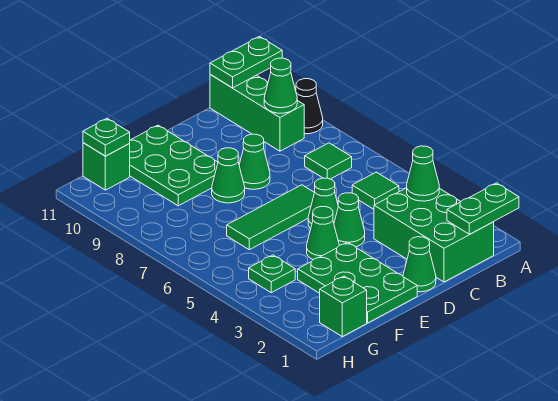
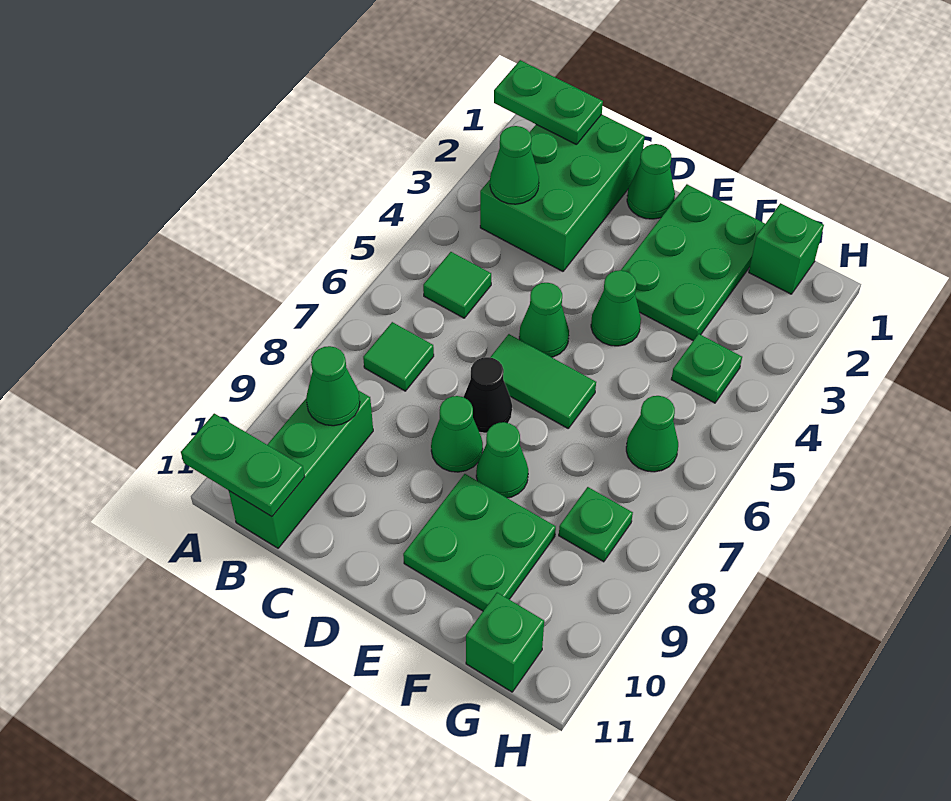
black cone A9 level 1 -> black cone D7 level 1
green cone D4 level 1 -> green cone G6 level 1
green tile D6:F6 level 1 -> green tile D6:E6 level 1
green plate E9:F11 level 1 -> green plate E9:F10 level 1
green plate G11 level 2 -> green plate G8 level 1

